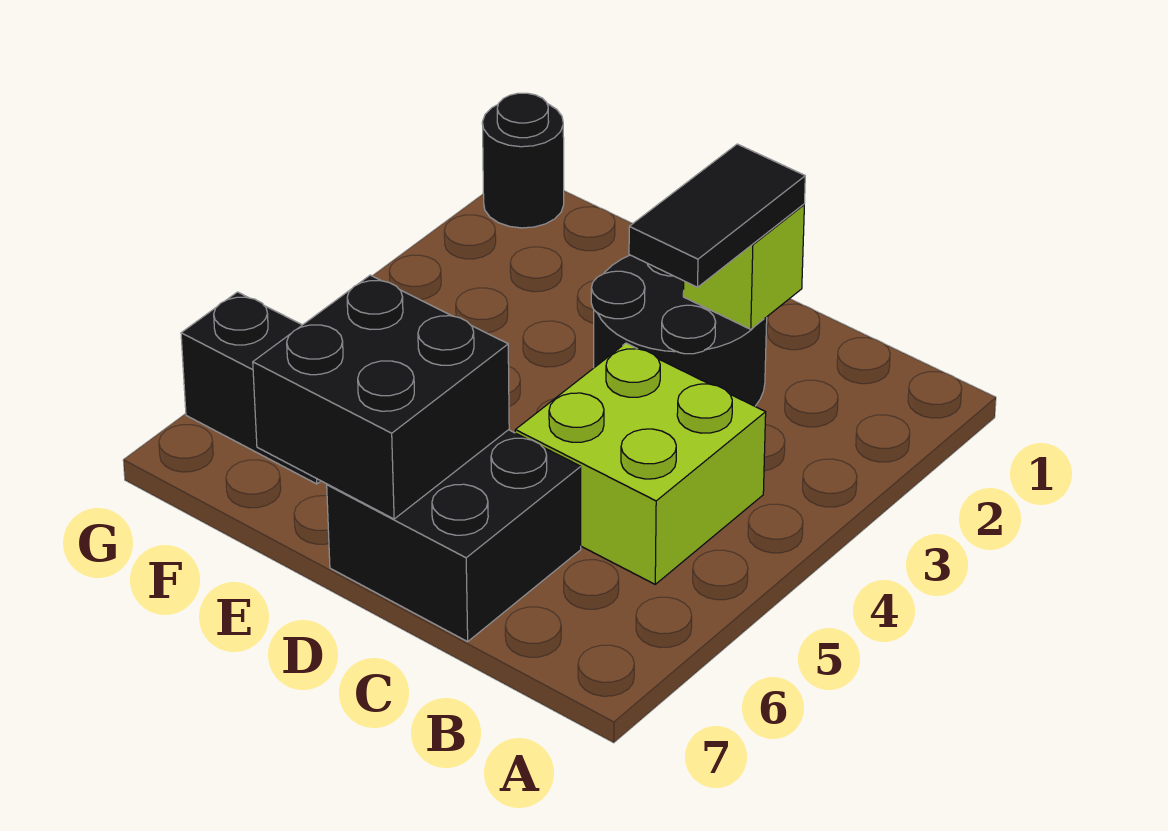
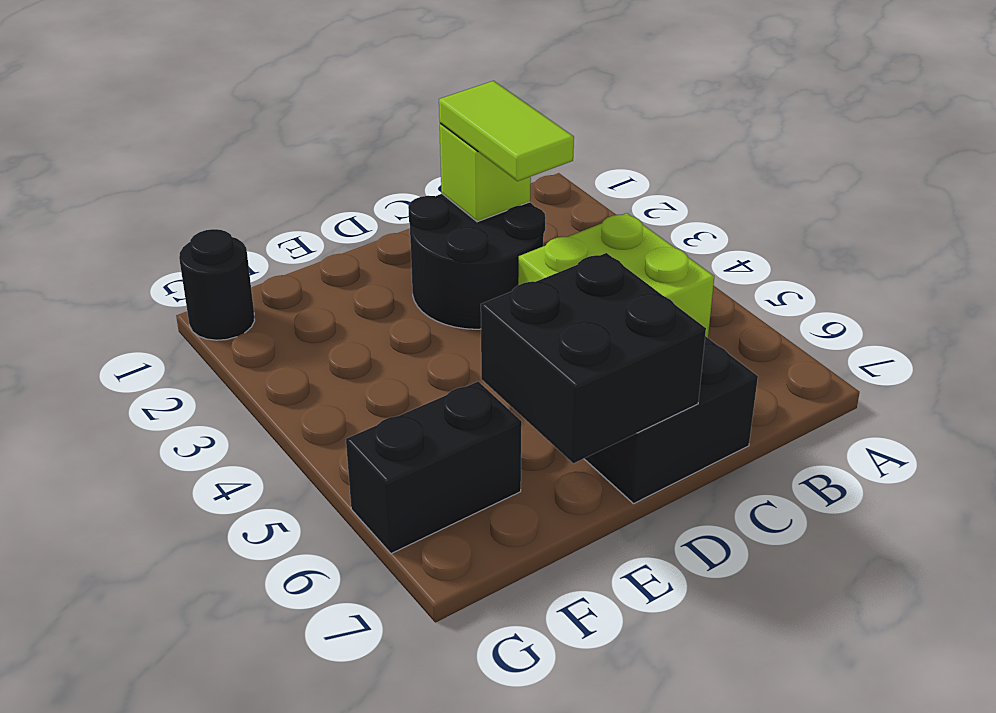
black tile C2:C3 level 3 -> lime tile C2:C3 level 3

